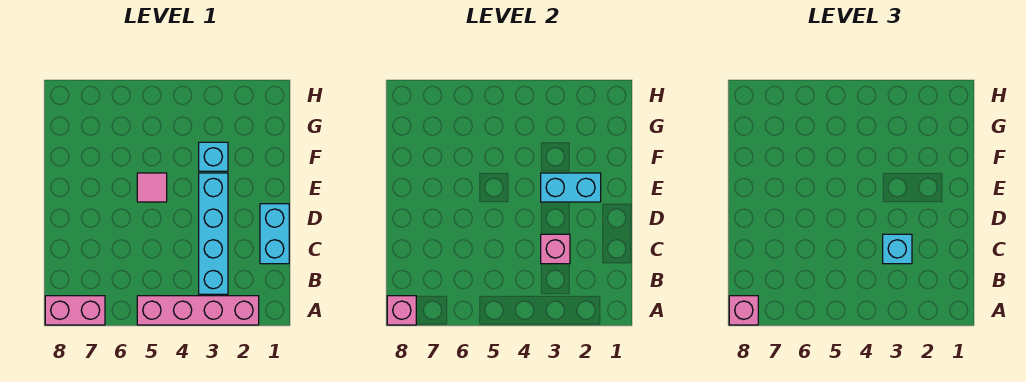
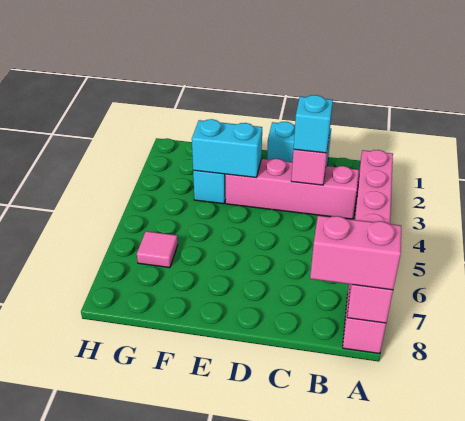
pink brick A8 level 3 -> pink brick A8:B8 level 3
cyan brick B3:E3 level 1 -> pink brick B3:E3 level 1
cyan brick E2:E3 level 2 -> cyan brick E3:F3 level 2
pink tile E5 level 1 -> pink tile G6 level 1

